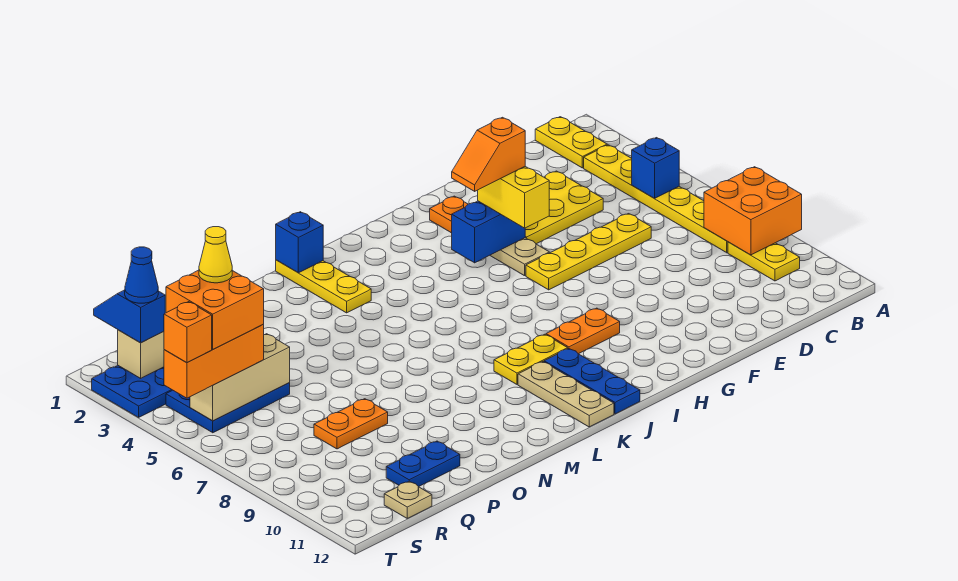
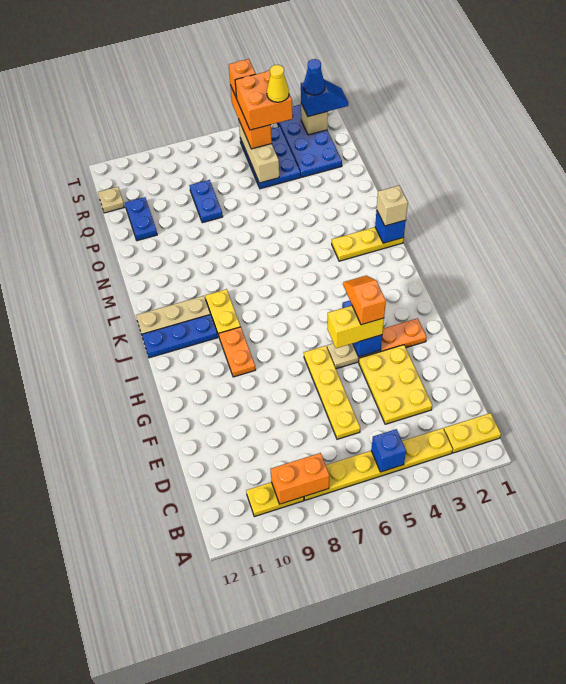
orange brick A8:B9 level 2 -> orange brick B8:B9 level 2
none -> tan brick L1 level 3
orange plate P8:Q8 level 1 -> blue plate P8:Q8 level 1

